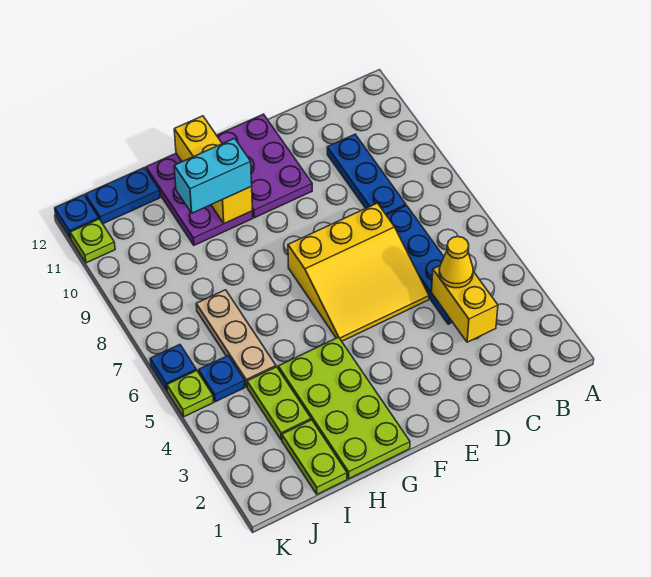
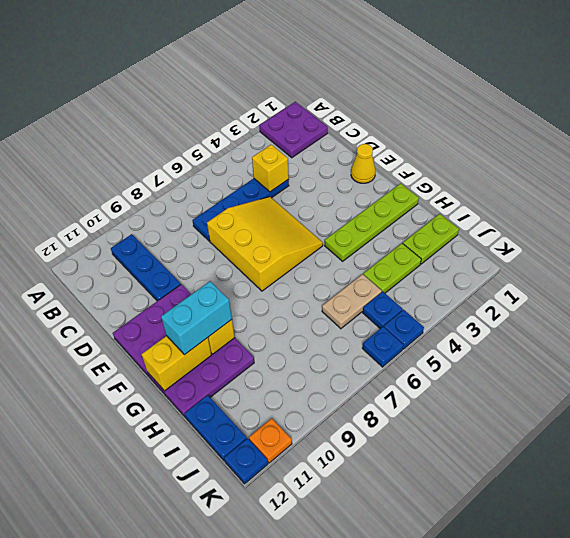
none -> purple plate A1:B2 level 1
yellow brick C3:C4 level 2 -> yellow brick C4 level 2
yellow cone C4 level 3 -> yellow cone E1 level 1
blue plate C8:C10 level 1 -> blue plate B10:D10 level 1
lime plate G1:H4 level 1 -> lime plate G1:G4 level 1
cyan brick G10:H10 level 3 -> cyan brick G10:G11 level 3
tan plate I5:I7 level 1 -> tan plate I5:I6 level 1
lime plate K5 level 1 -> blue plate K5 level 1
lime plate K11 level 1 -> orange plate K11 level 1

